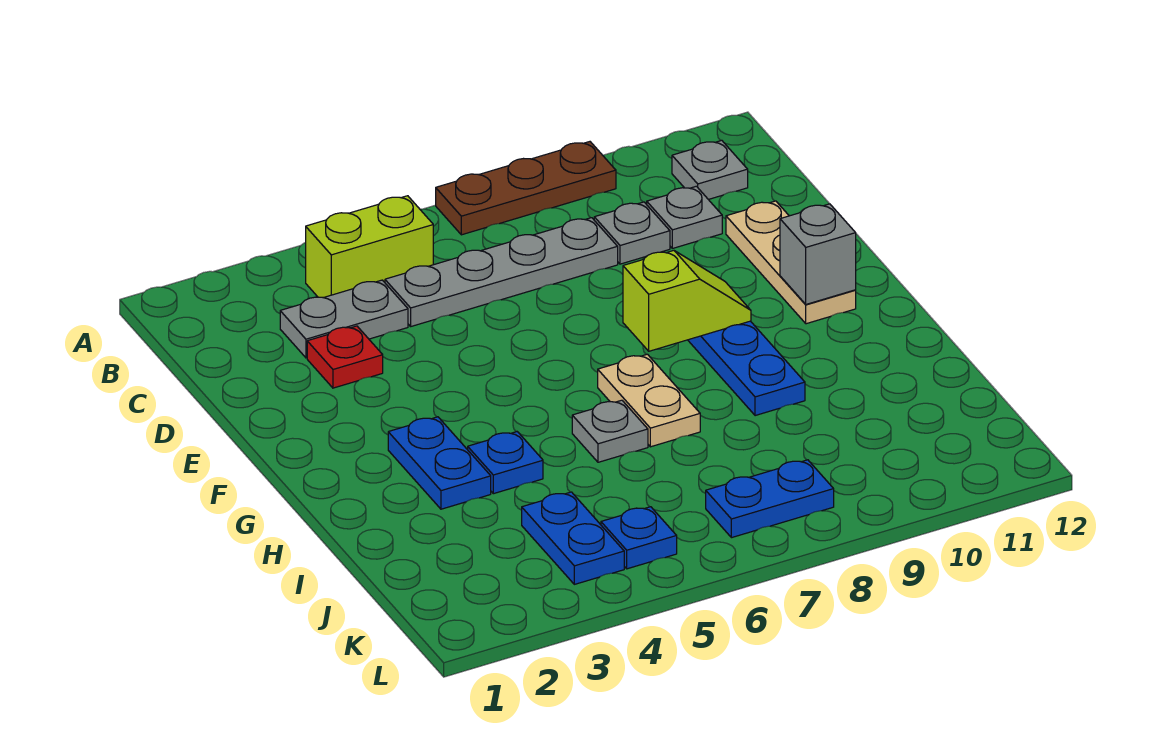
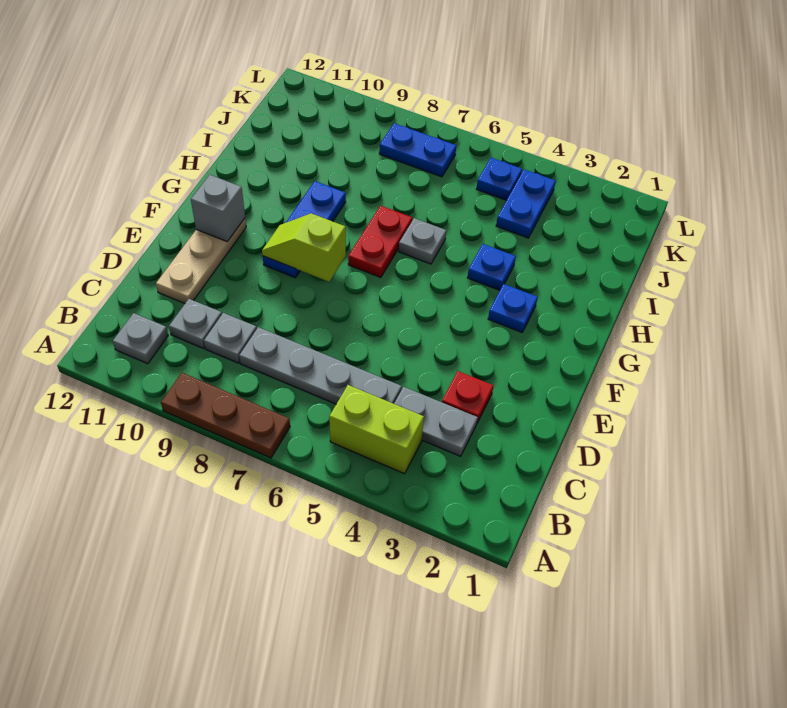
blue plate G3:H3 level 1 -> blue plate G3 level 1
tan plate G7:H7 level 1 -> red plate G7:H7 level 1

